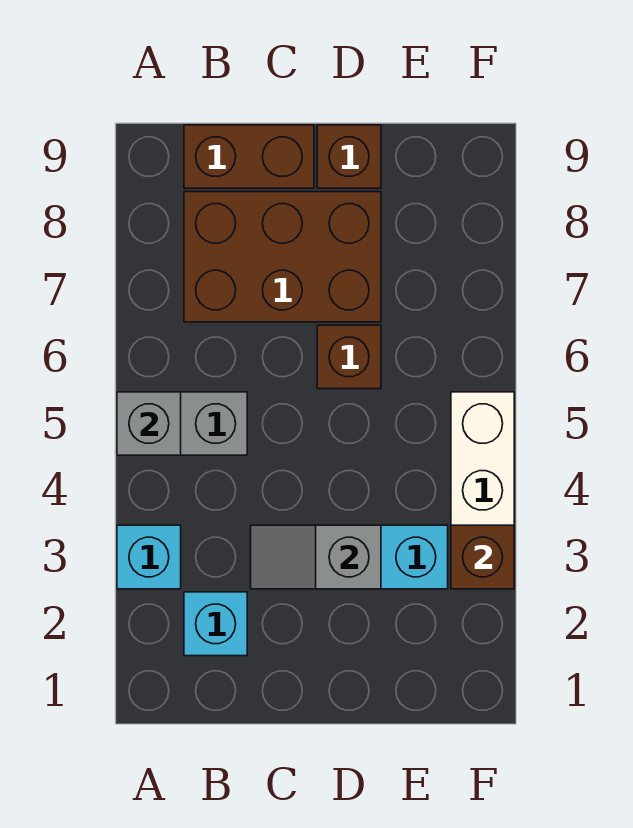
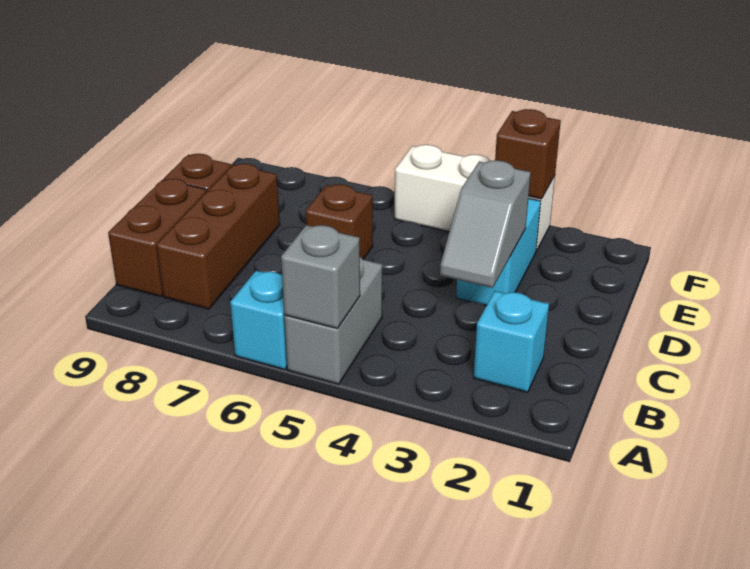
cyan brick A3 level 1 -> cyan brick A6 level 1
brown brick B7:D8 level 1 -> brown brick B8:D8 level 1

